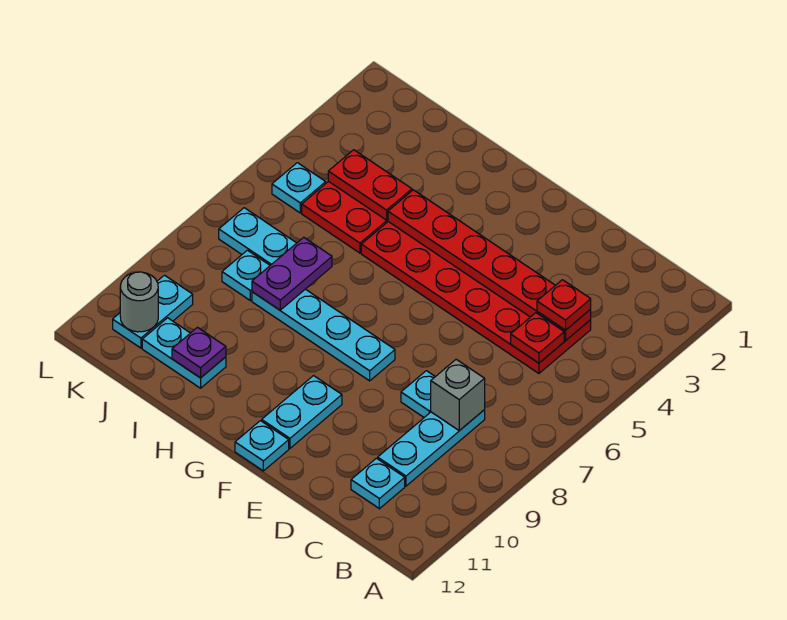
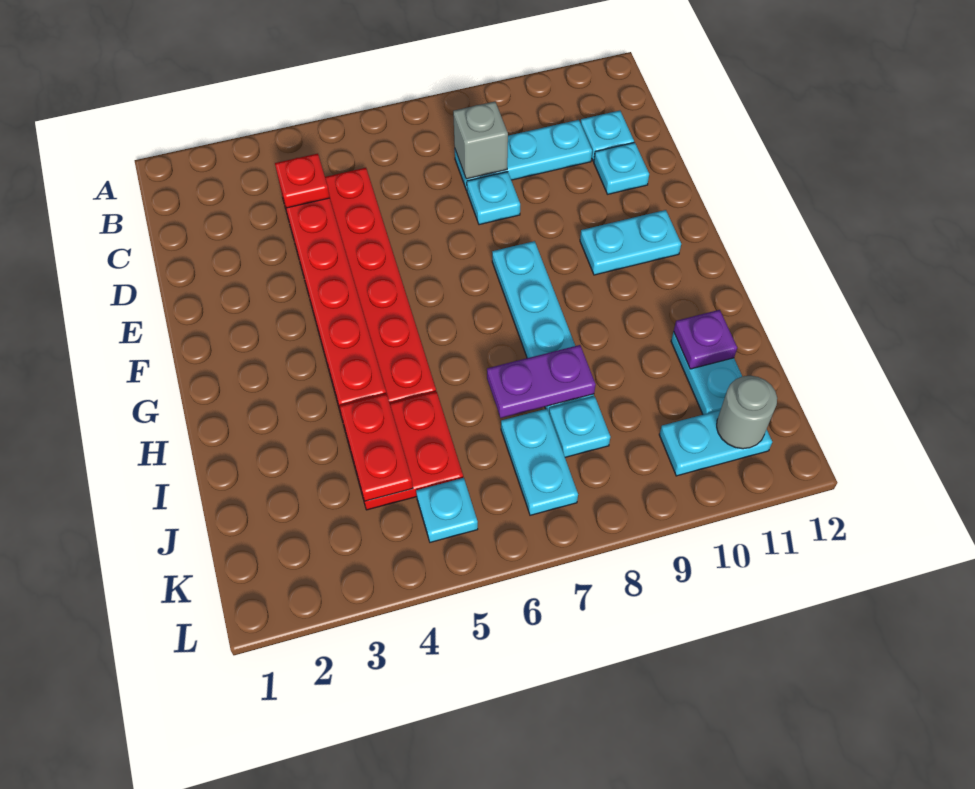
red plate C5 level 2 -> none
cyan plate F12 level 1 -> cyan plate D11 level 1

